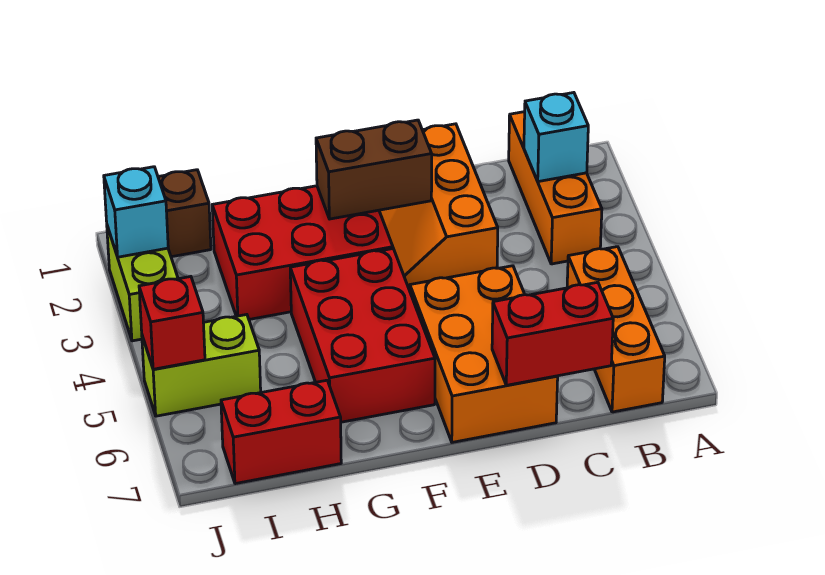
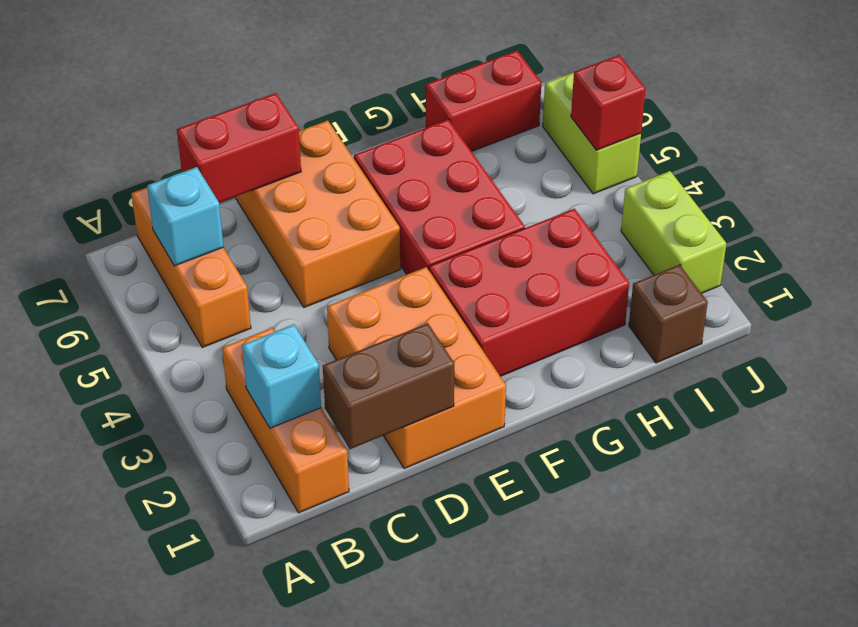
orange slope D1:E3 level 1 top D -> orange brick D1:E3 level 1
brown brick E2:F2 level 2 -> brown brick C1:D1 level 2
lime brick I5:J5 level 1 -> lime brick J5:J6 level 1
cyan brick J2 level 2 -> cyan brick B6 level 2

